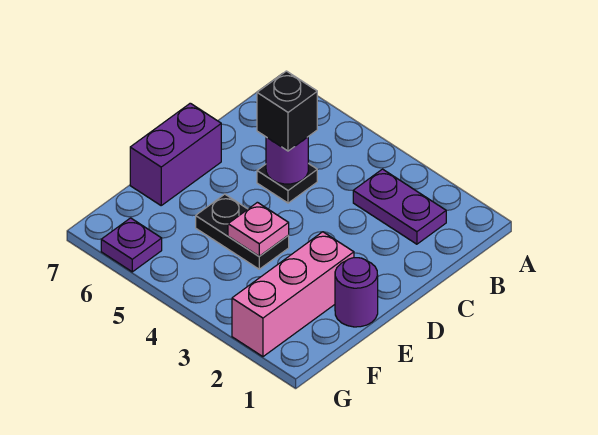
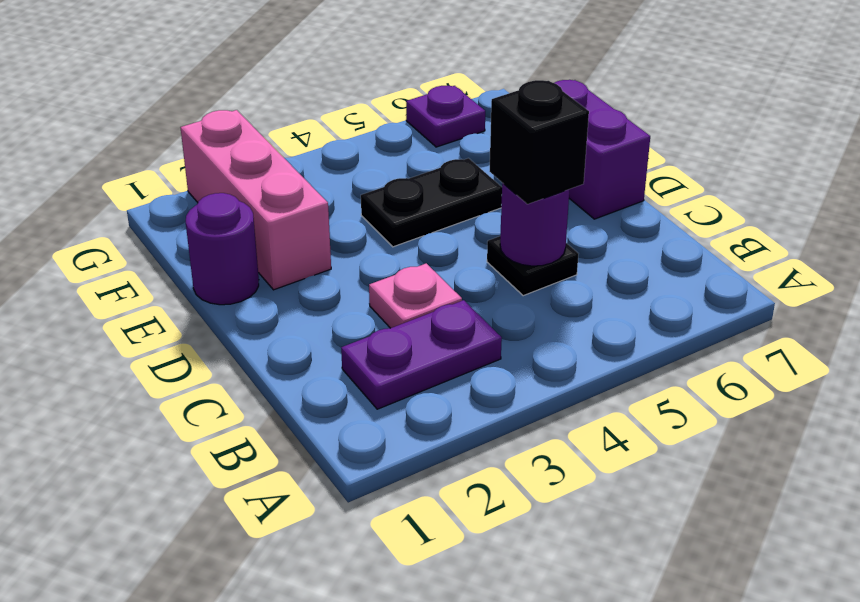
pink plate E4 level 2 -> pink plate C3 level 1

